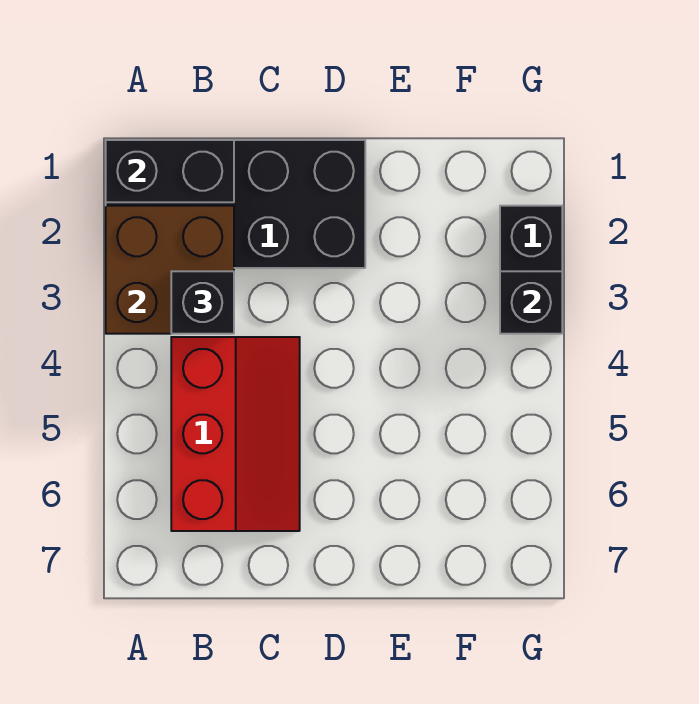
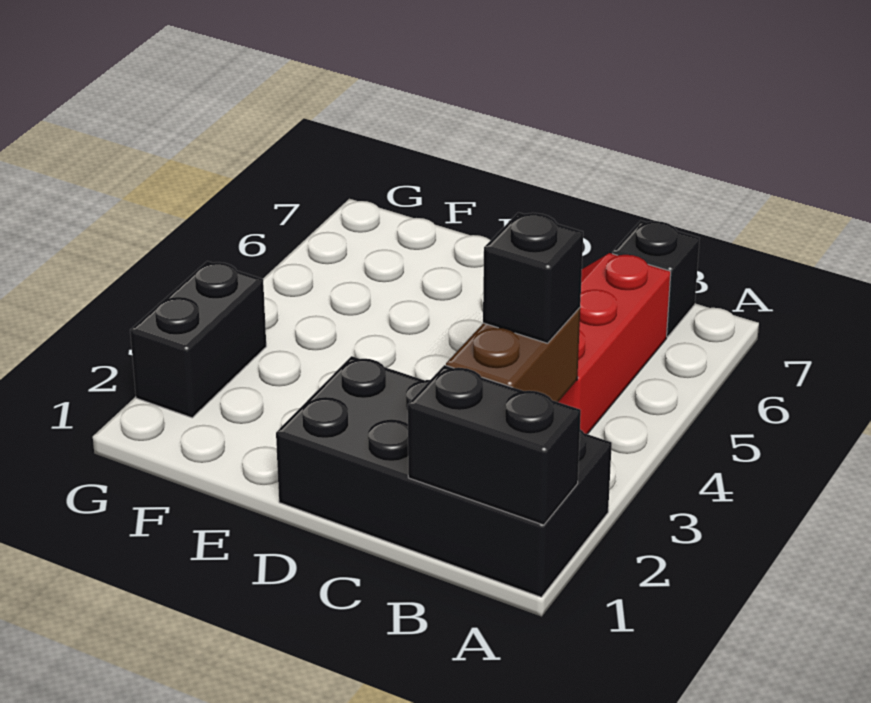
brown brick A2:B3 level 2 -> brown brick B2:B3 level 2
black brick G3 level 2 -> black brick B7 level 1

